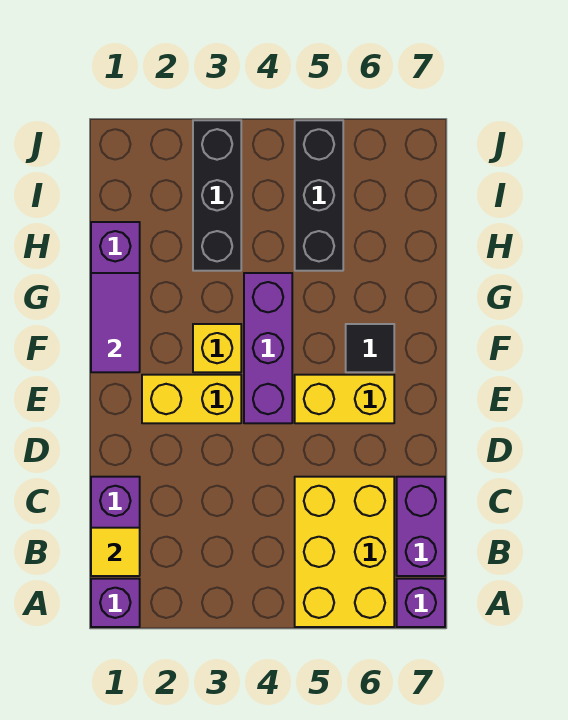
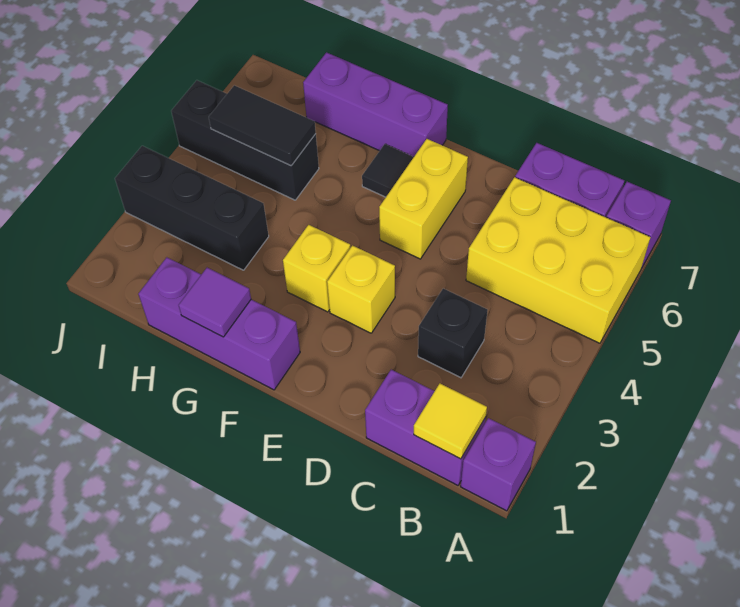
none -> black brick C3 level 1
yellow brick E2:E3 level 1 -> yellow brick E3 level 1
purple brick E4:G4 level 1 -> purple brick F7:H7 level 1
purple tile F1:G1 level 2 -> purple tile G1 level 2
none -> black tile H5:I5 level 2

